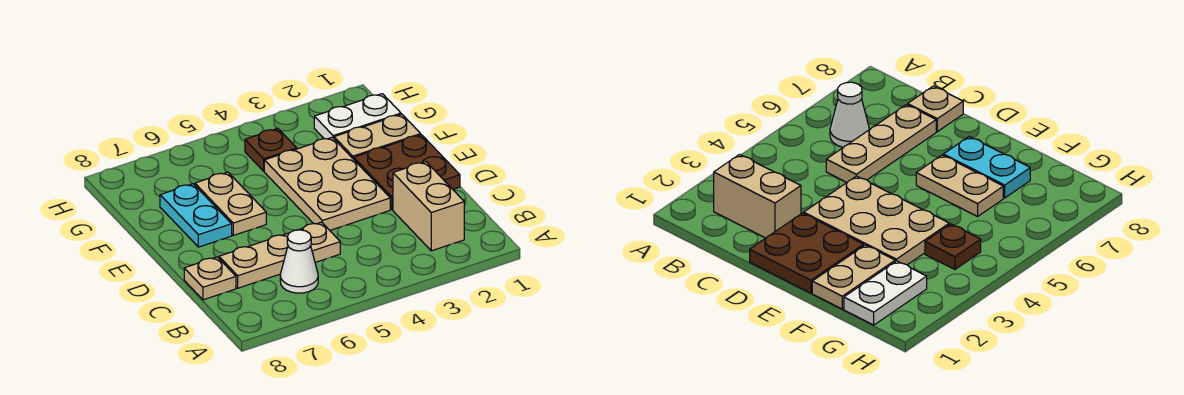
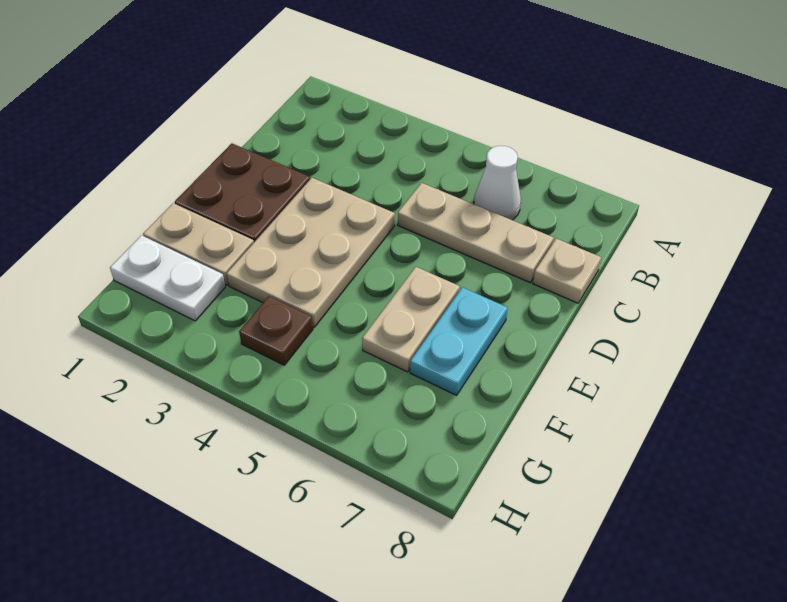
tan brick B2:C2 level 1 -> none

